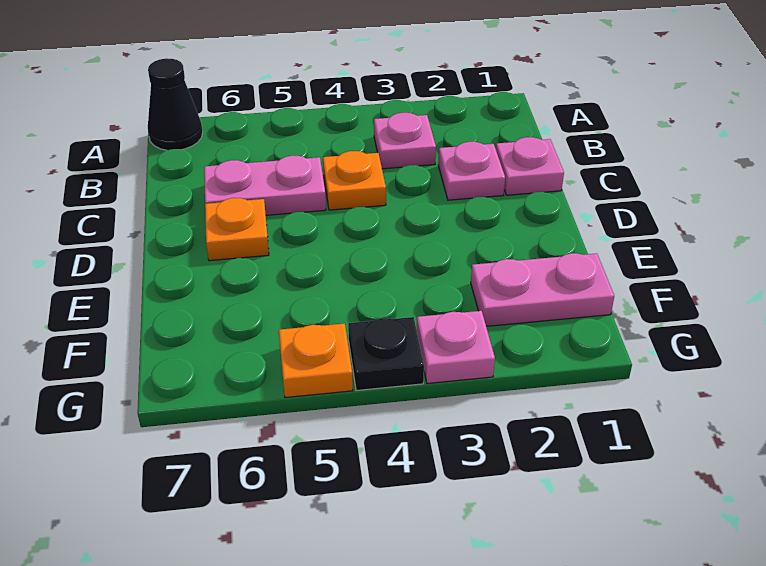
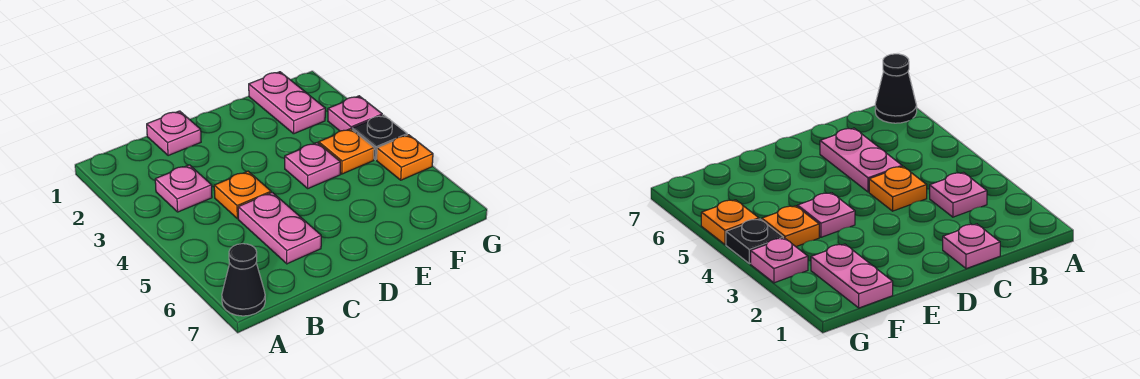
pink plate C2 level 1 -> pink plate E4 level 1
orange plate D6 level 1 -> orange plate F4 level 1

